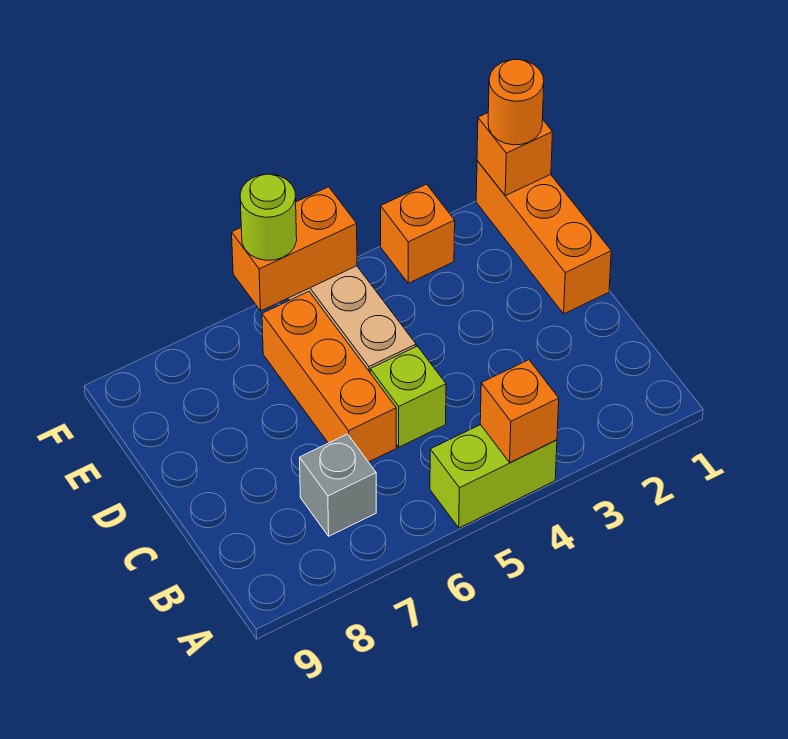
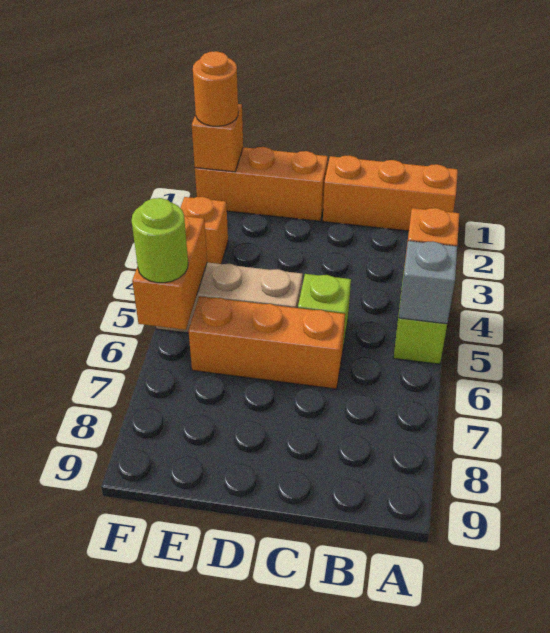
none -> orange brick A1:C1 level 1
grey brick B7 level 1 -> grey brick A5 level 2

